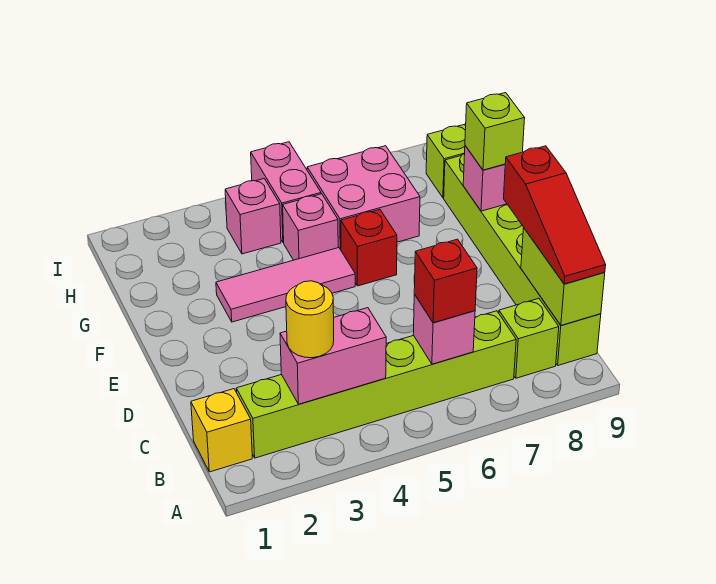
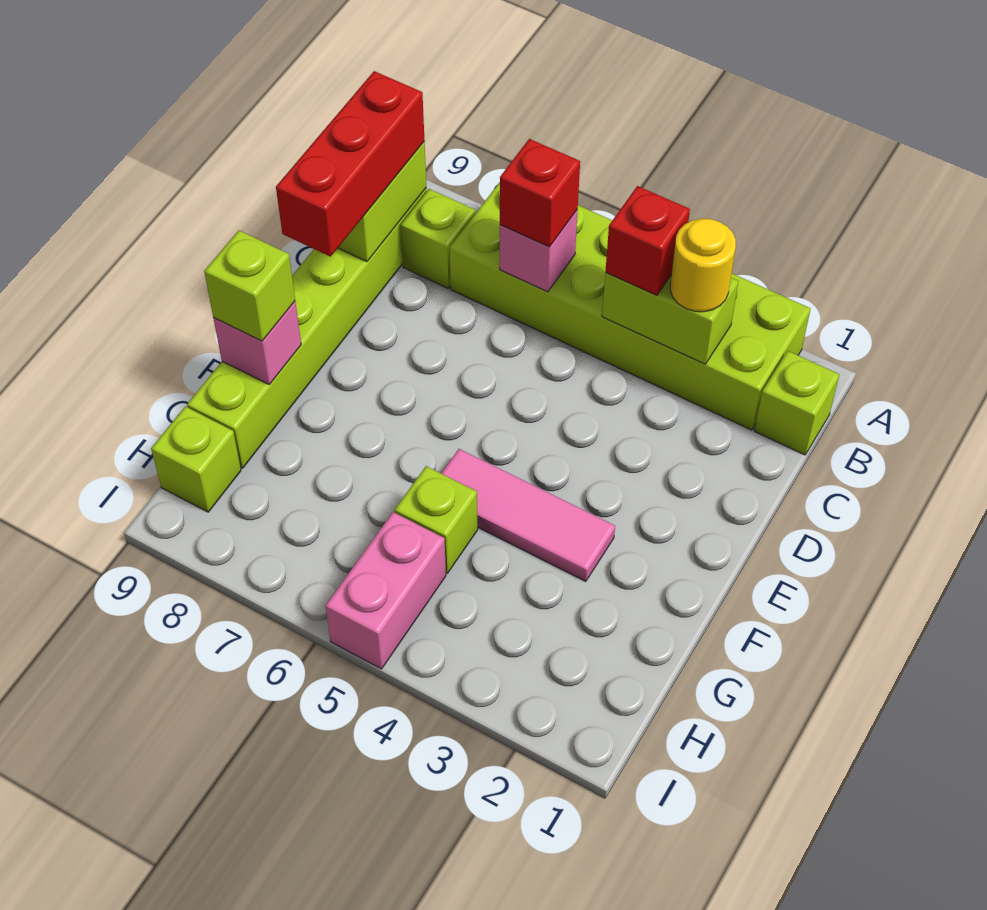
yellow brick B1 level 1 -> lime brick B1 level 1
lime brick B2:B7 level 1 -> lime brick A2:B7 level 1
pink brick B3:B4 level 2 -> lime brick B3:B4 level 2
red slope B9:D9 level 3 top D -> red brick B9:D9 level 3
red brick F6 level 1 -> red brick B4 level 3
pink brick G5 level 1 -> lime brick G5 level 1
pink brick G6:H7 level 1 -> none
pink brick H4 level 1 -> none

